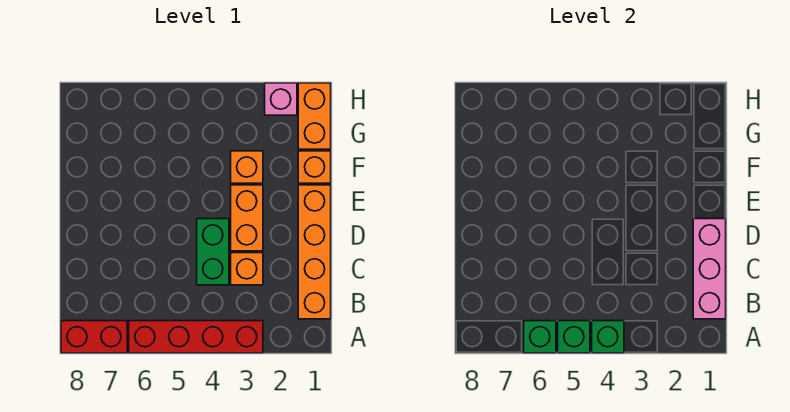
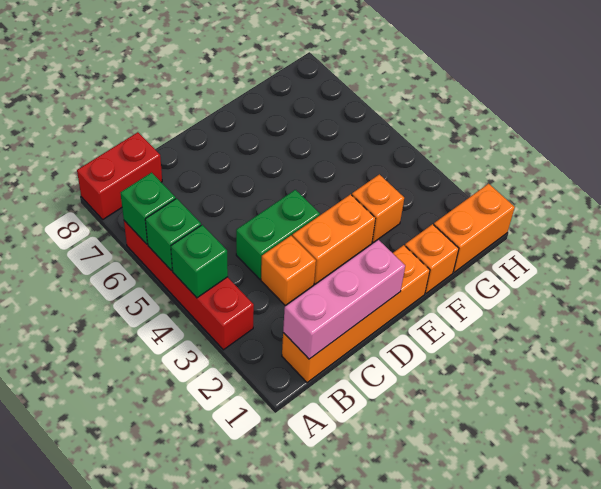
red brick A7:A8 level 1 -> red brick A8:B8 level 1
pink brick H2 level 1 -> none

